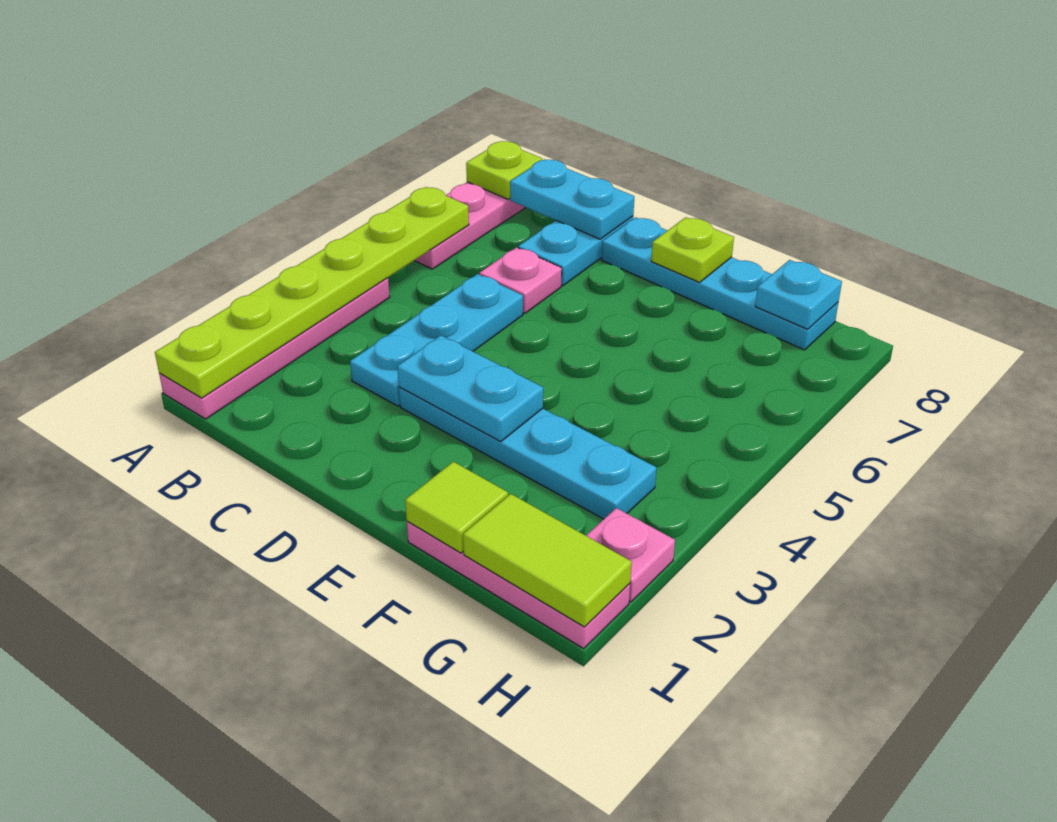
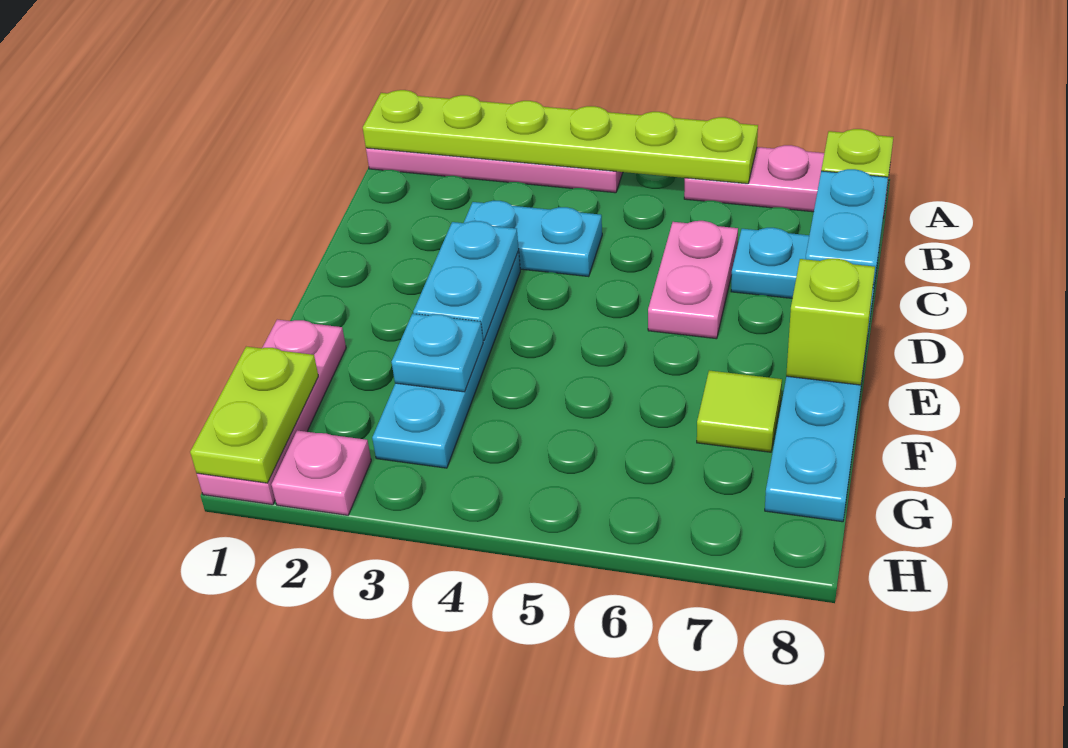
cyan plate C3:C5 level 1 -> cyan plate C3:C4 level 1
pink plate C6 level 1 -> pink plate C6:D6 level 1
lime plate E8 level 2 -> lime brick E8 level 2
lime tile F1 level 2 -> lime tile F7 level 1
lime tile G1:H1 level 2 -> lime plate G1:H1 level 2
cyan plate G8 level 2 -> cyan plate F3 level 2

